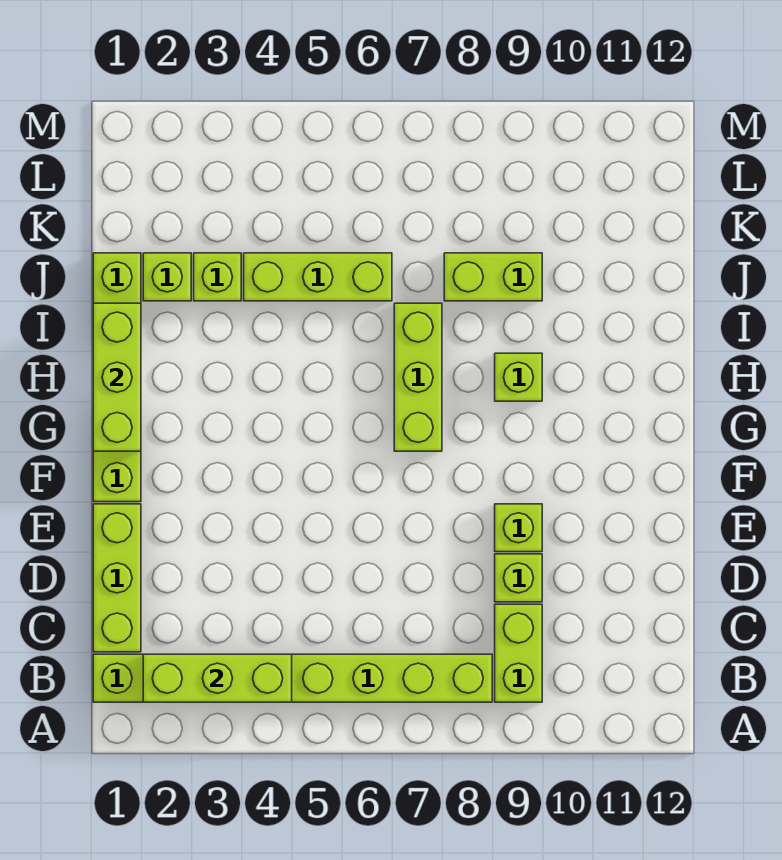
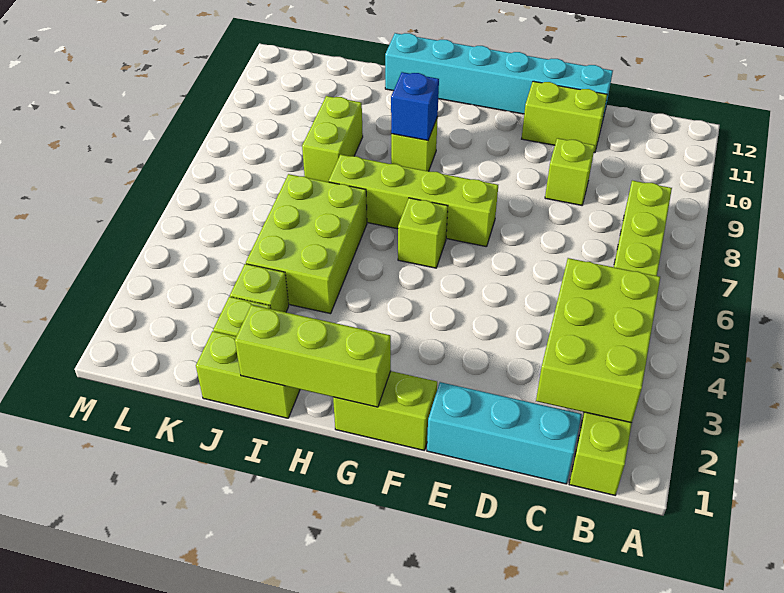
lime brick B2:B4 level 2 -> lime brick B2:C4 level 2
lime brick B9:C9 level 1 -> lime brick D11:E11 level 1
lime brick C1:E1 level 1 -> cyan brick C1:E1 level 1
none -> cyan brick D12:I12 level 1
lime brick E9 level 1 -> lime brick G6 level 1
lime brick G7:I7 level 1 -> lime brick F7:I7 level 1
none -> blue brick H9 level 2
lime brick J4:J6 level 1 -> lime brick I4:J6 level 1

